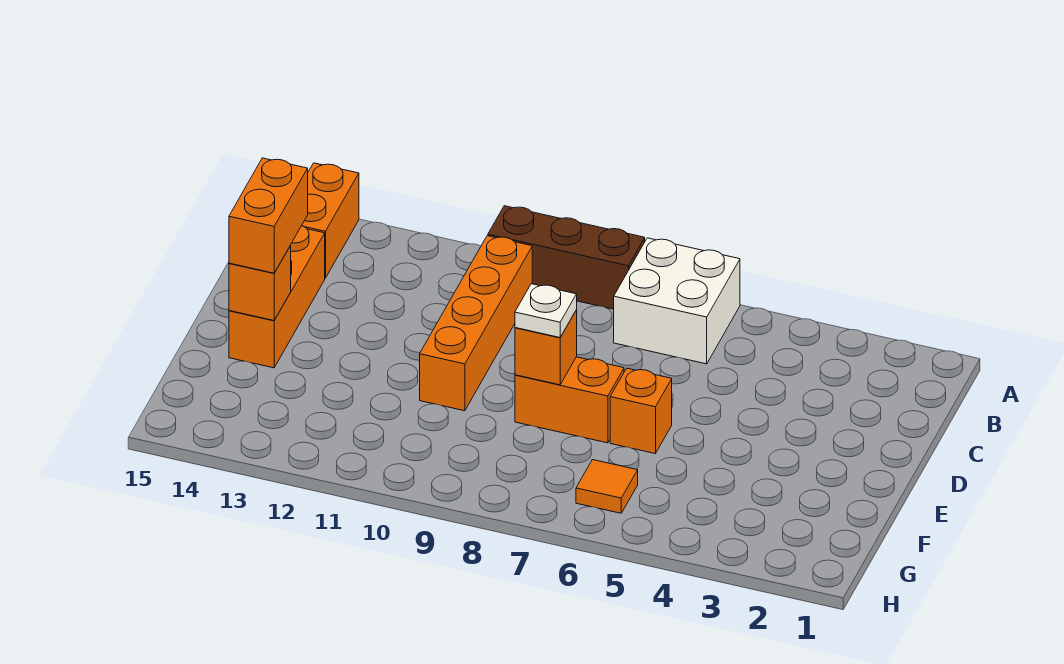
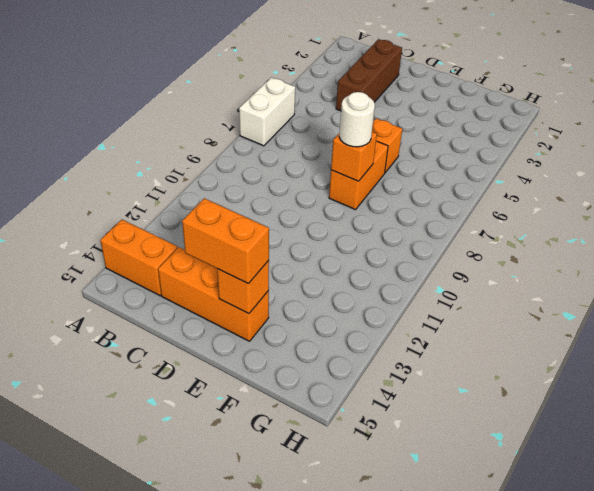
white brick A6:B7 level 1 -> white brick A6:A7 level 1
brown brick A8:A10 level 1 -> brown brick C2:C4 level 1
orange brick B10:E10 level 1 -> none
white plate E8 level 3 -> white round brick E8 level 3
orange tile G6 level 1 -> none

